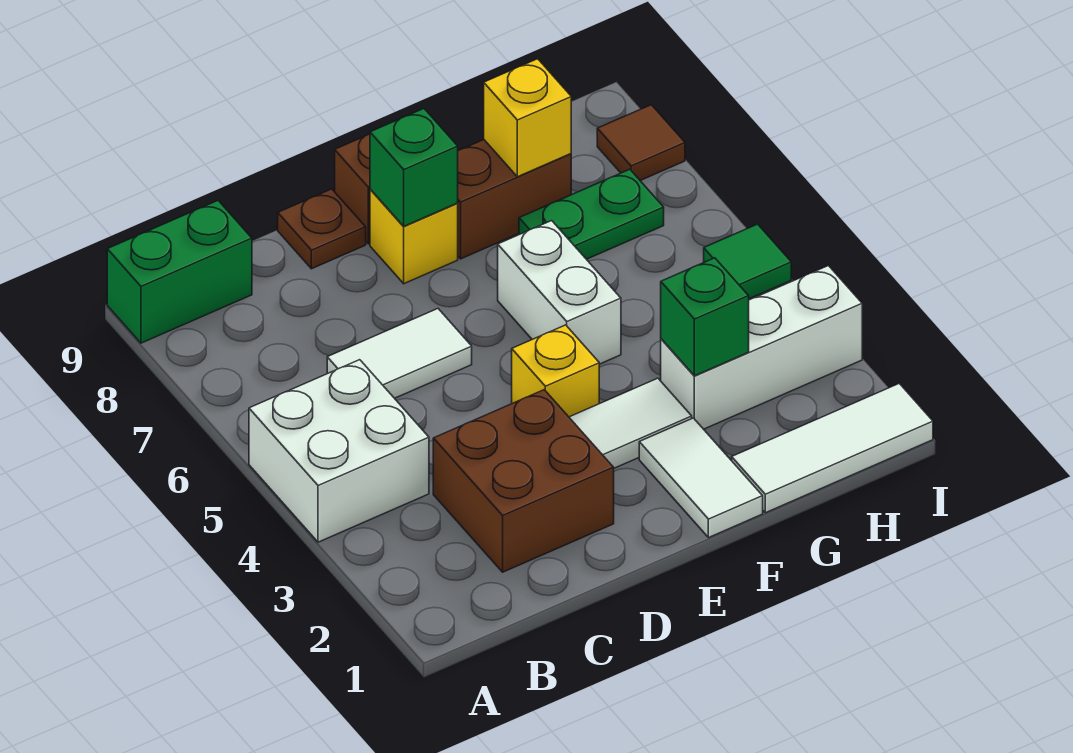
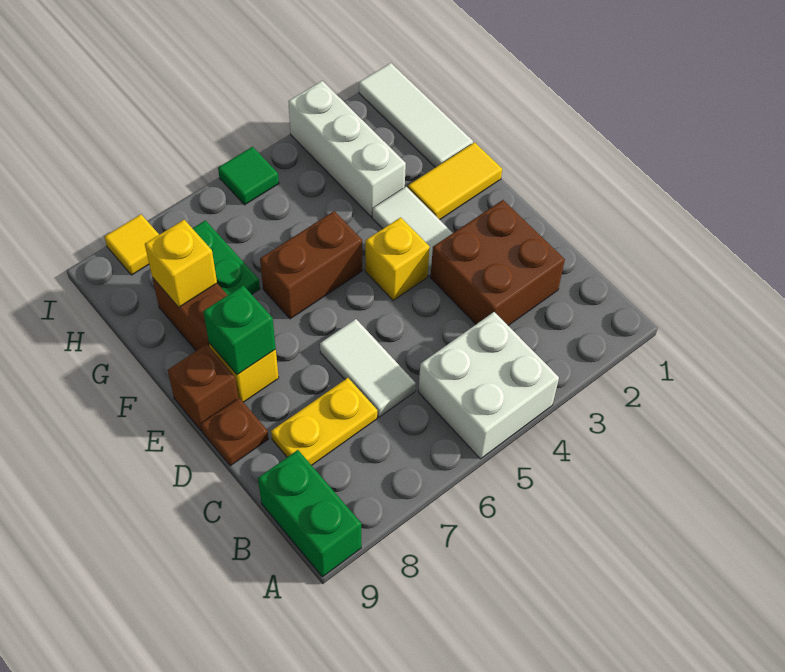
none -> yellow plate C7:C8 level 1
white tile F1:F2 level 1 -> yellow tile F1:F2 level 1
white brick F5:F6 level 1 -> brown brick F5:F6 level 1
green brick G3 level 2 -> none
brown tile I8 level 1 -> yellow tile I8 level 1

